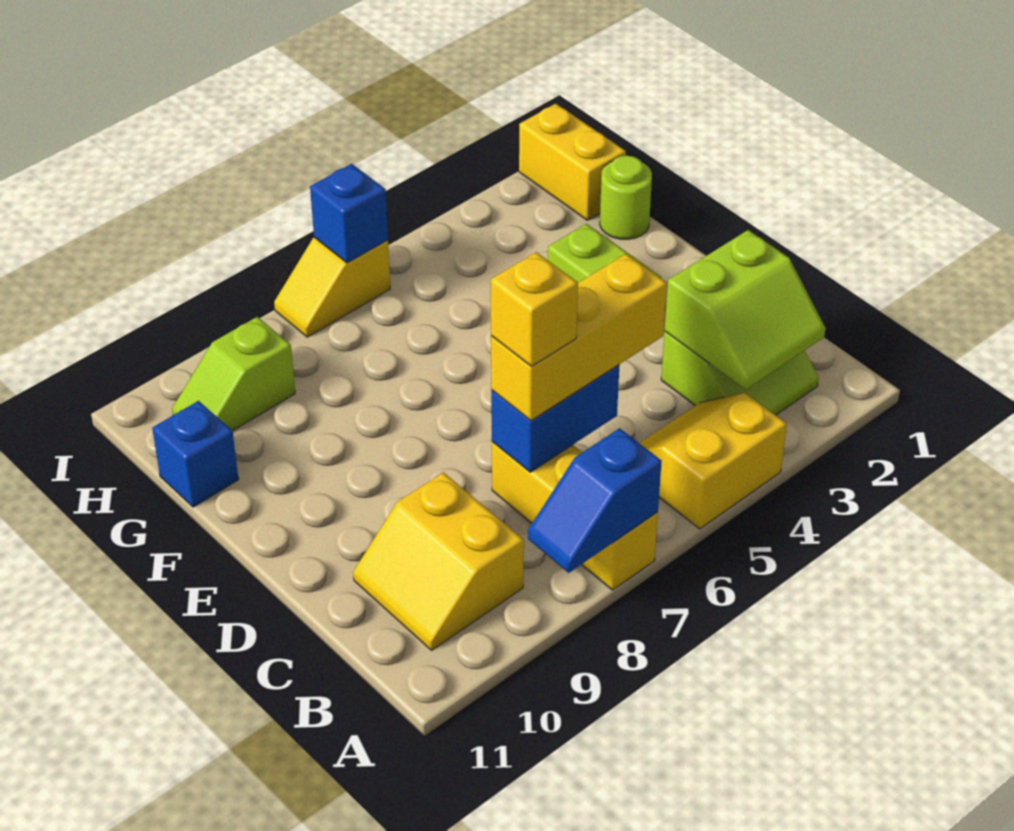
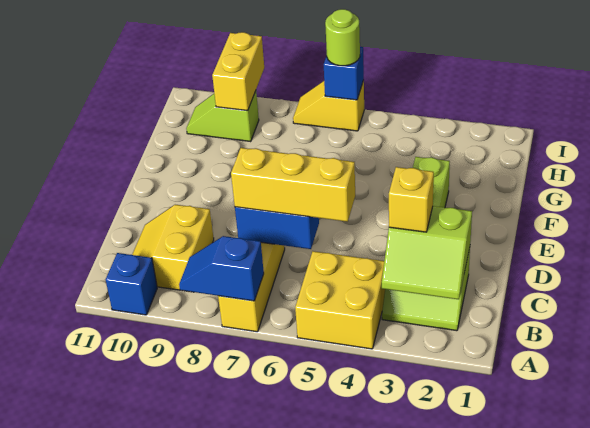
yellow slope A4:B5 level 1 top A -> yellow brick A4:B5 level 1
yellow brick C7 level 4 -> yellow brick C3 level 3
lime round brick G1 level 1 -> lime round brick I6 level 3
blue brick G11 level 1 -> blue brick A10 level 1
yellow brick H1:I1 level 1 -> yellow brick H9:I9 level 2

